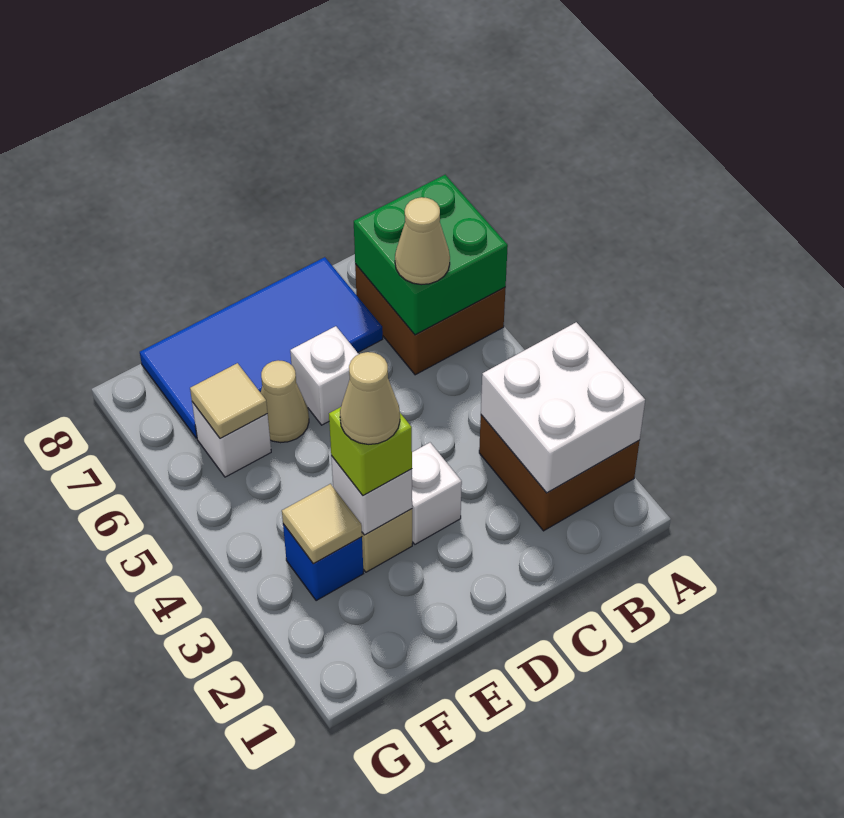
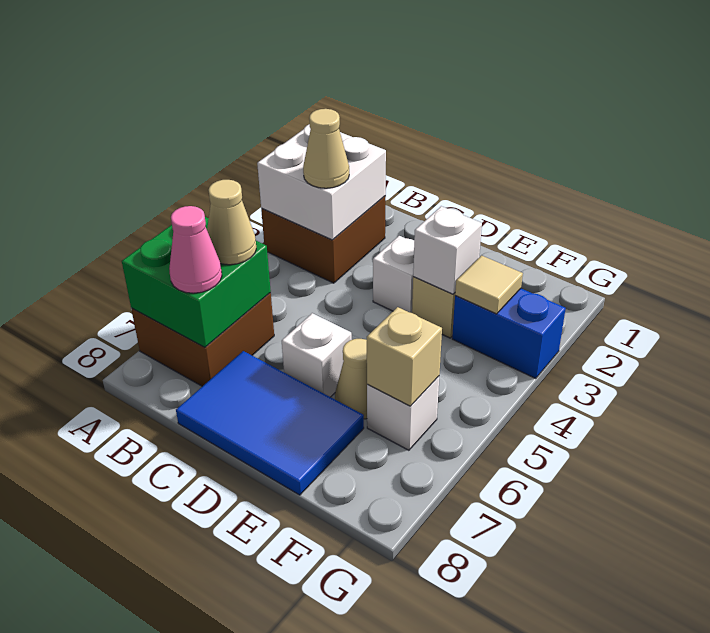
none -> pink cone B7 level 3
blue tile C7:F8 level 1 -> blue tile C7:E8 level 1
lime brick E3 level 3 -> none
tan cone E3 level 4 -> tan cone B3 level 3
blue brick F3 level 1 -> blue brick F3:G3 level 1
tan tile F6 level 2 -> tan brick F6 level 2

